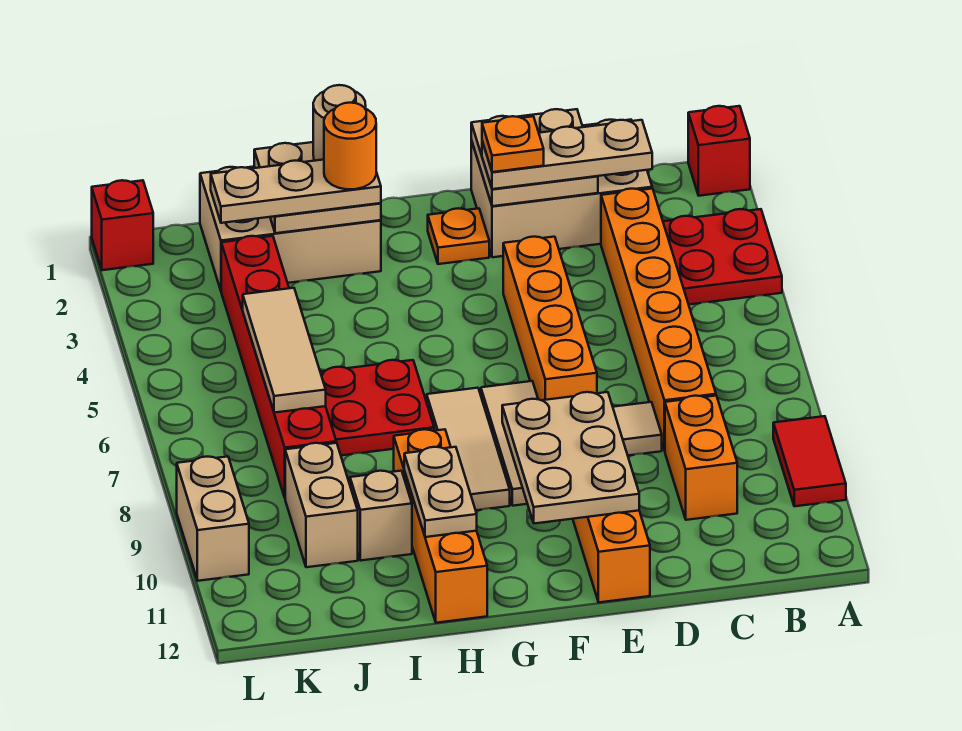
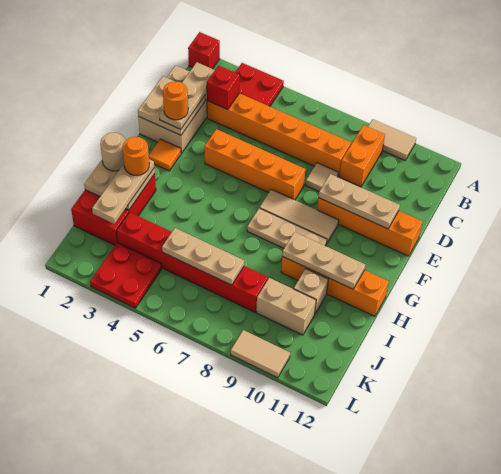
red tile A9:A10 level 1 -> tan tile A9:A10 level 1
orange brick C9:C10 level 1 -> orange brick B9:C9 level 1
orange plate E2 level 4 -> orange round brick E2 level 4
tan plate E9:F11 level 2 -> tan plate E9:E11 level 2
orange plate F2 level 1 -> orange tile F2 level 1
tan tile G7:G9 level 1 -> tan plate G7:G9 level 1
tan brick H1:J2 level 1 -> red brick H1:J2 level 1
red plate H6:I7 level 1 -> red plate K3:L4 level 1
tan plate H10:H11 level 2 -> tan plate H9:H11 level 2
tan tile J5:J7 level 2 -> tan plate J5:J7 level 2
red brick L1 level 1 -> red brick C3 level 2
tan brick L9:L10 level 1 -> tan tile L9:L10 level 1

